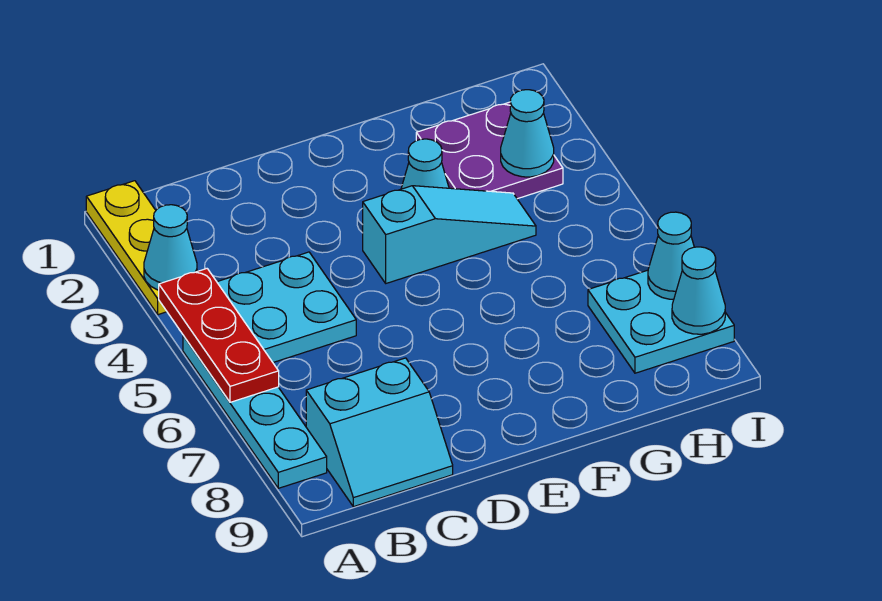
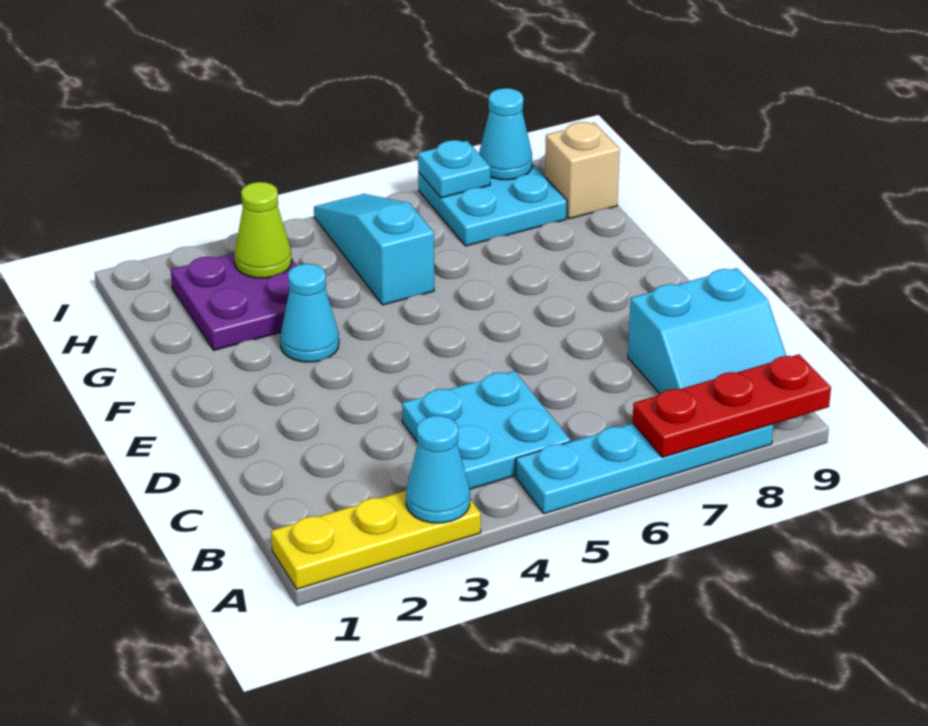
red plate A4:A6 level 2 -> red plate A7:A9 level 2
cyan slope B8:C9 level 1 top 8 -> cyan slope B8:C9 level 1 top C
cyan slope E4:G4 level 1 top E -> cyan slope G5:I5 level 1 top G
cyan cone H3 level 2 -> lime cone H3 level 2
none -> tan brick H9 level 1
cyan cone I7 level 2 -> cyan plate I7 level 2

